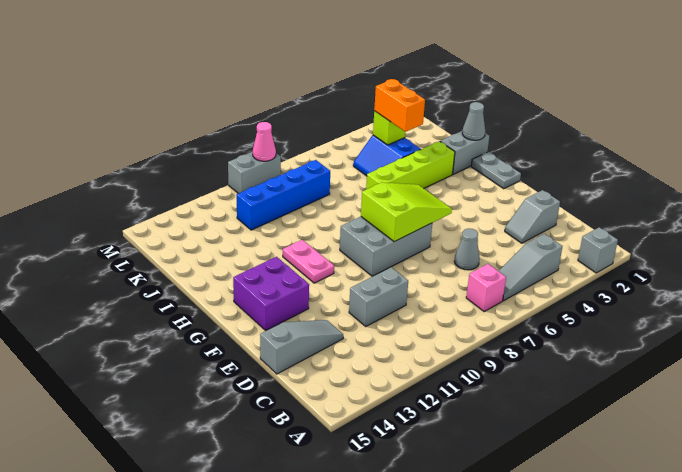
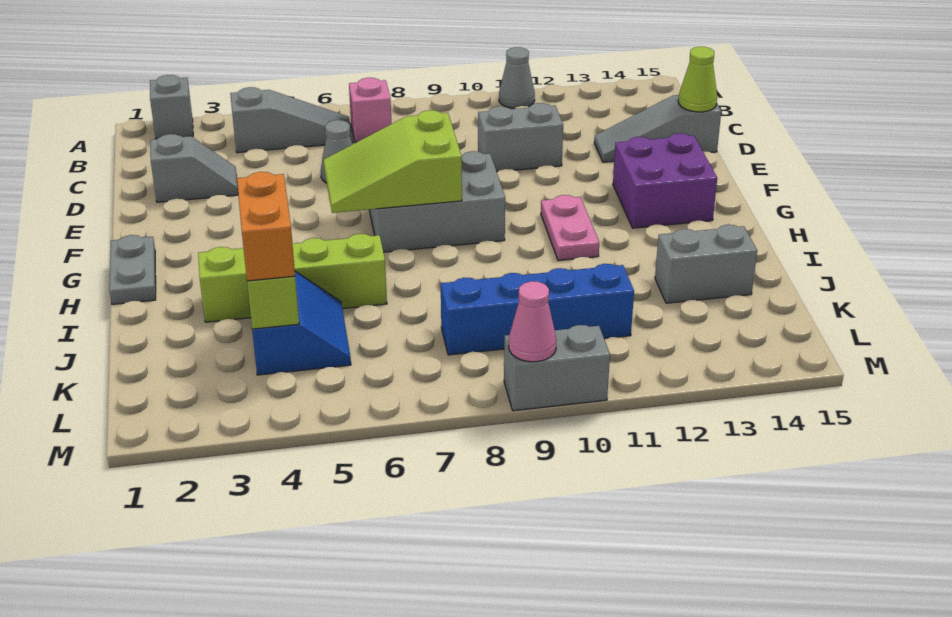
none -> lime cone D15 level 2
grey brick I1:I2 level 1 -> grey brick J13:J14 level 1
grey cone I1 level 2 -> grey cone A11 level 1

